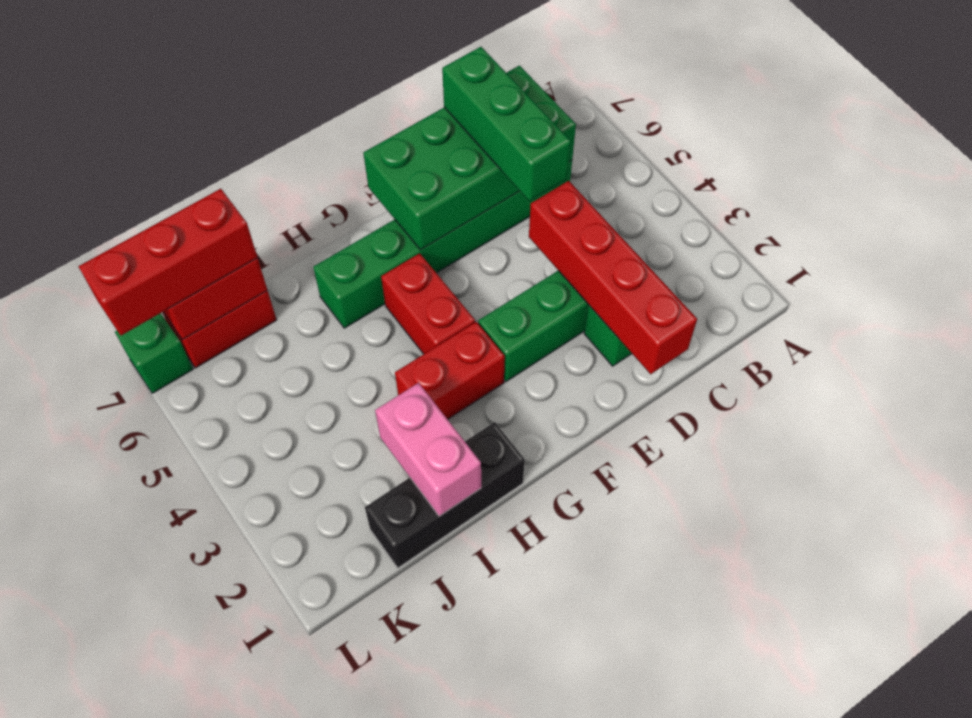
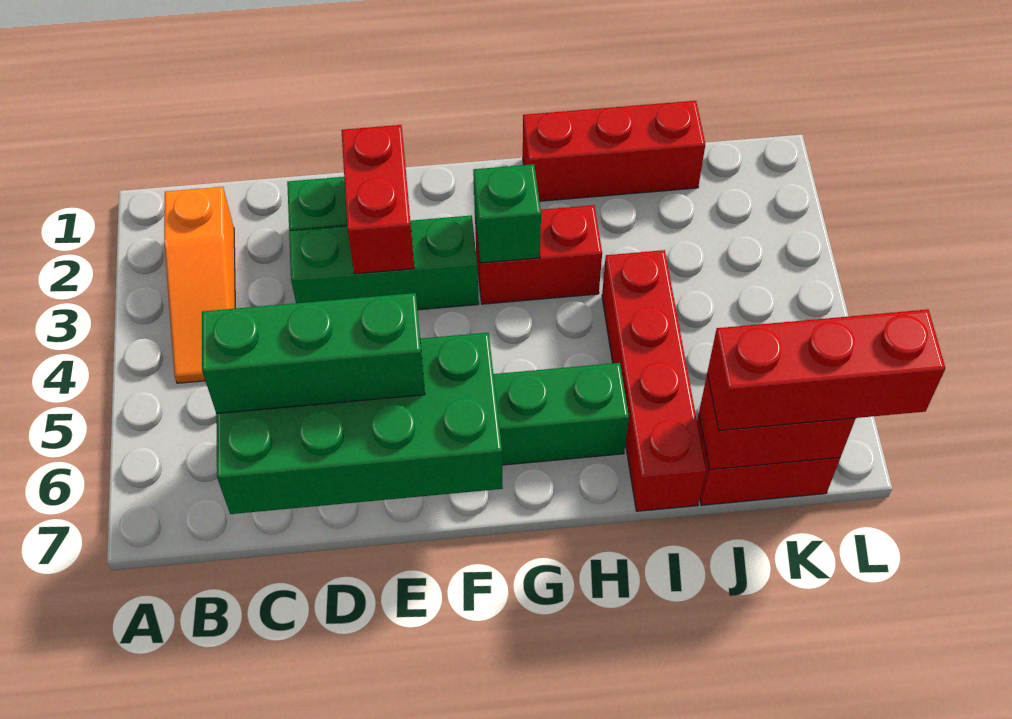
none -> orange slope B2:B4 level 1 top 2
red brick D1:D4 level 2 -> red brick I4:I7 level 1
green brick D5:D7 level 3 -> green brick C6:E6 level 3
red brick G4:G5 level 1 -> red brick E2:E3 level 2
black brick H1:J1 level 1 -> red brick H1:J1 level 1
pink brick I1:I2 level 2 -> none
green brick L7 level 1 -> green brick G3 level 2

